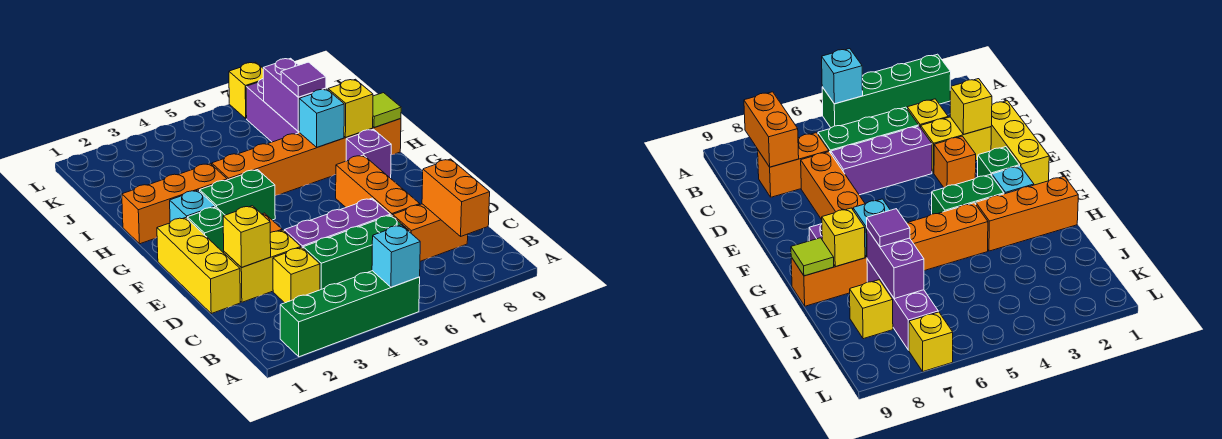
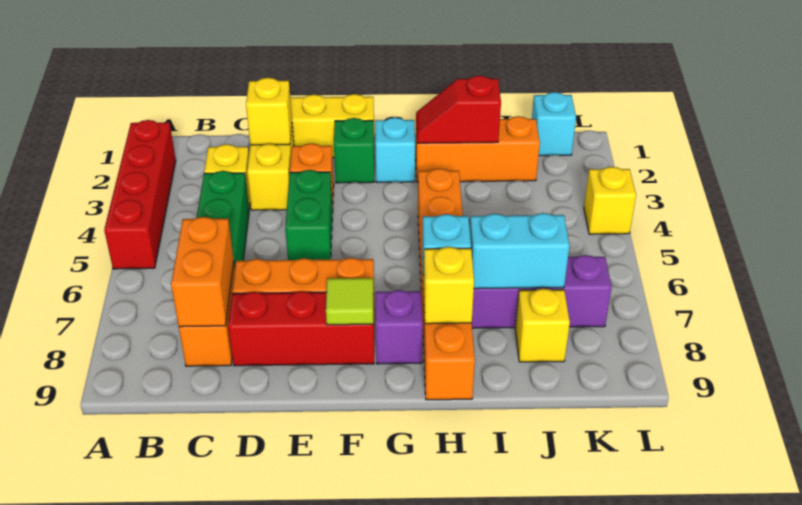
green brick A2:A5 level 1 -> red brick A2:A5 level 1
cyan brick A5 level 2 -> cyan brick K1 level 1
orange brick B8:C8 level 2 -> orange brick C7:C8 level 2
purple brick D4:D6 level 1 -> none
none -> red brick D8:F8 level 1
green brick G3:G4 level 1 -> green brick E4:E5 level 1
orange brick H1:H3 level 1 -> orange brick H2:J2 level 1
none -> red slope H2:I2 level 2 top I
lime tile H9 level 2 -> lime tile F8 level 2
purple brick I7:J7 level 2 -> cyan brick I7:J7 level 2
purple tile I7 level 3 -> none
yellow brick L7 level 1 -> yellow brick L4 level 1

